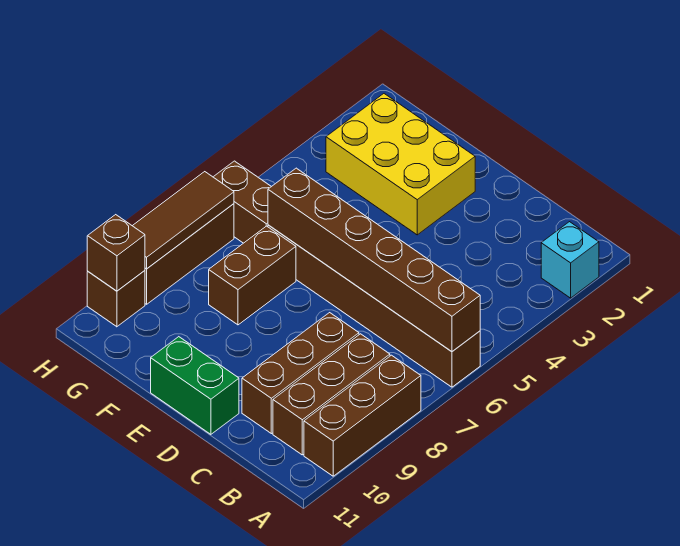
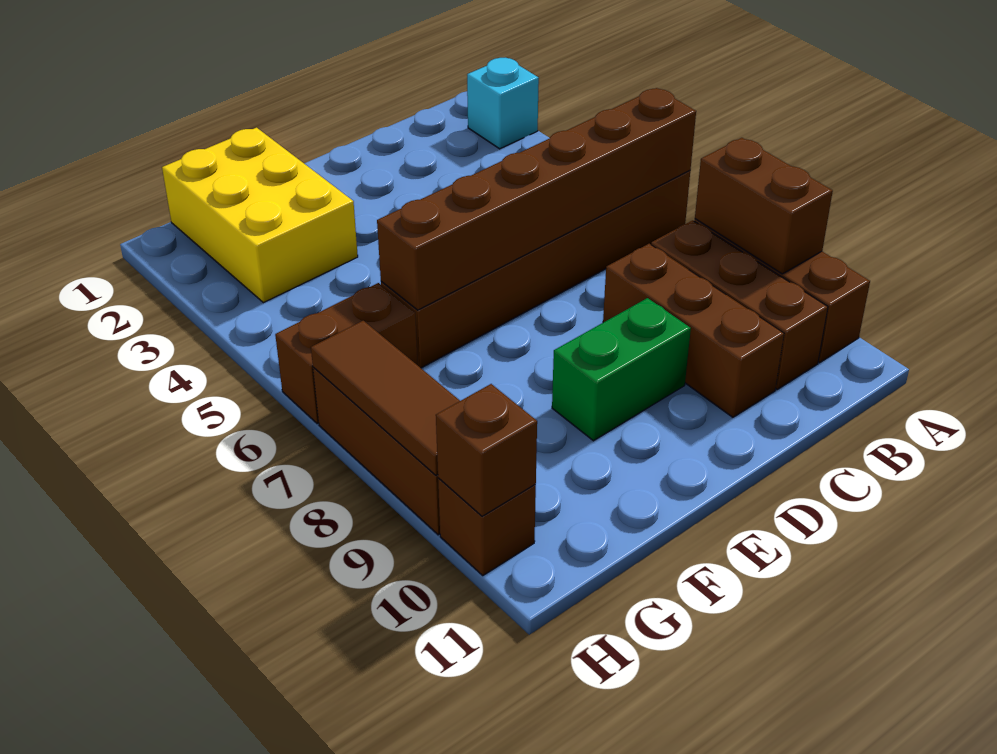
green brick D11:E11 level 1 -> green brick D9:E9 level 1
yellow brick E2:G3 level 1 -> yellow brick F1:G3 level 1
brown brick F7:F8 level 1 -> brown brick A8:A9 level 2

